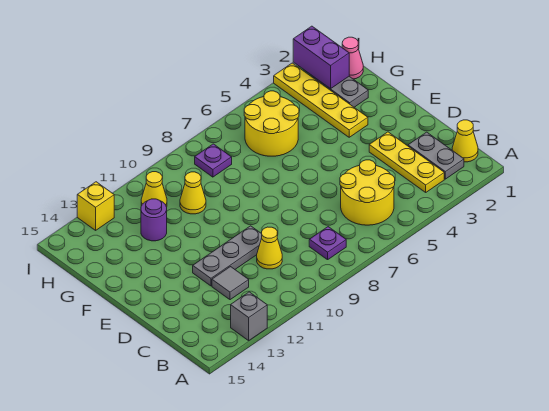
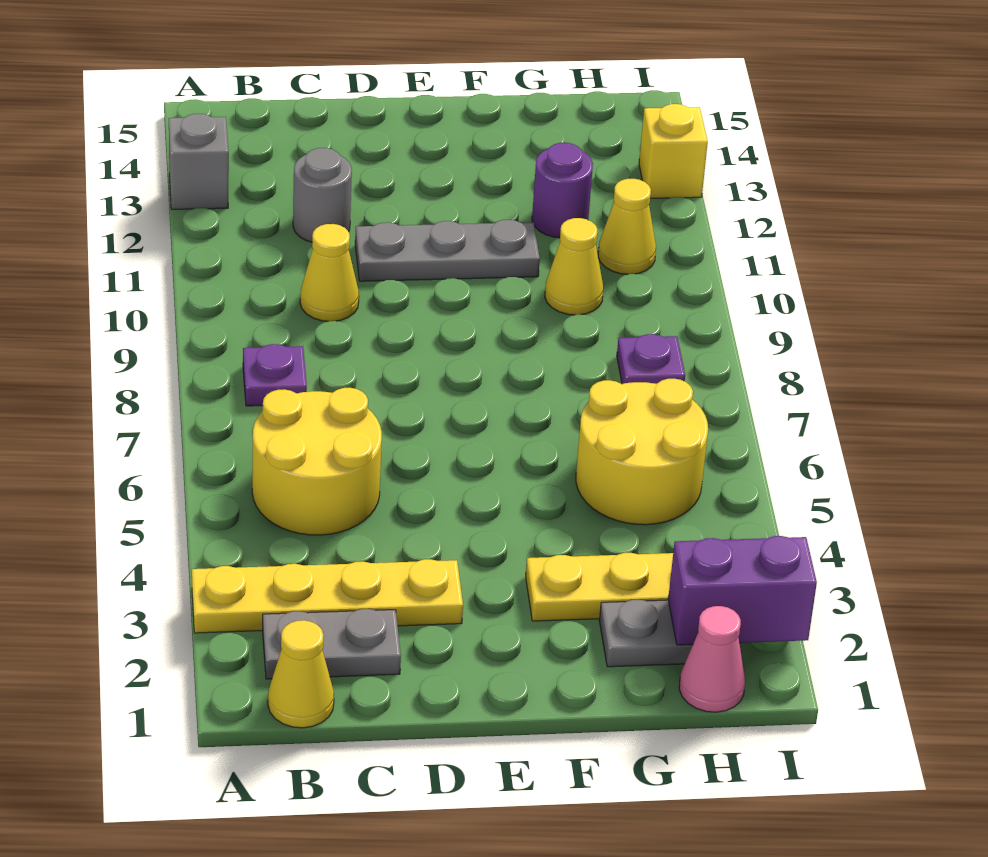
yellow plate B3:D3 level 1 -> yellow plate A3:D3 level 1
grey tile C12 level 1 -> grey round brick C12 level 1
grey plate D10:D12 level 1 -> grey plate D11:F11 level 1

